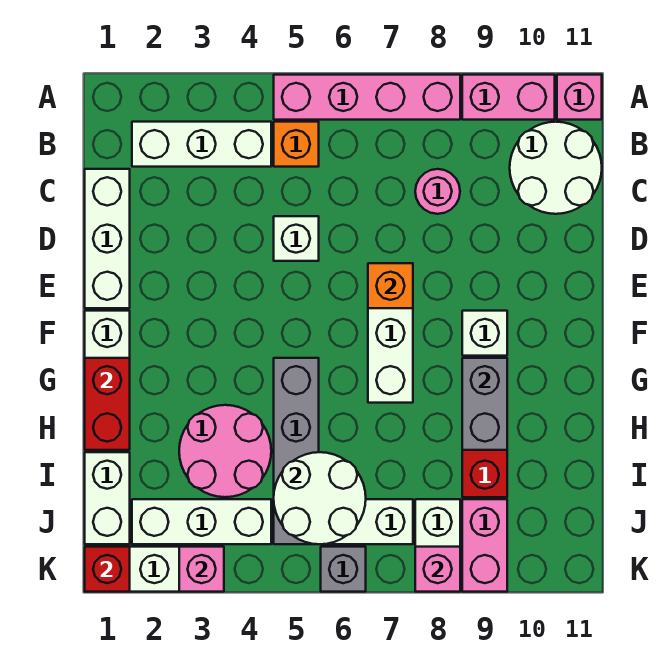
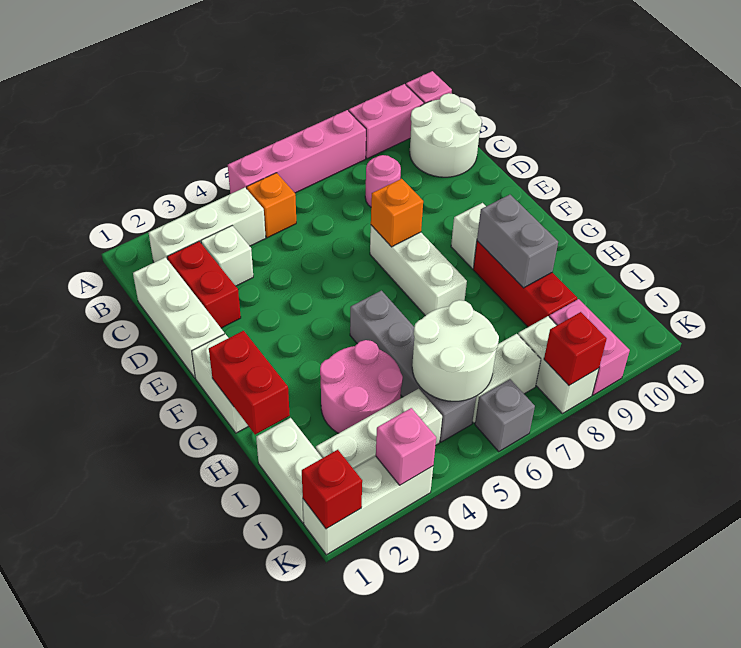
none -> red brick C2:D2 level 1
white brick D5 level 1 -> white brick C3 level 1
pink brick K8 level 2 -> red brick K8 level 2

